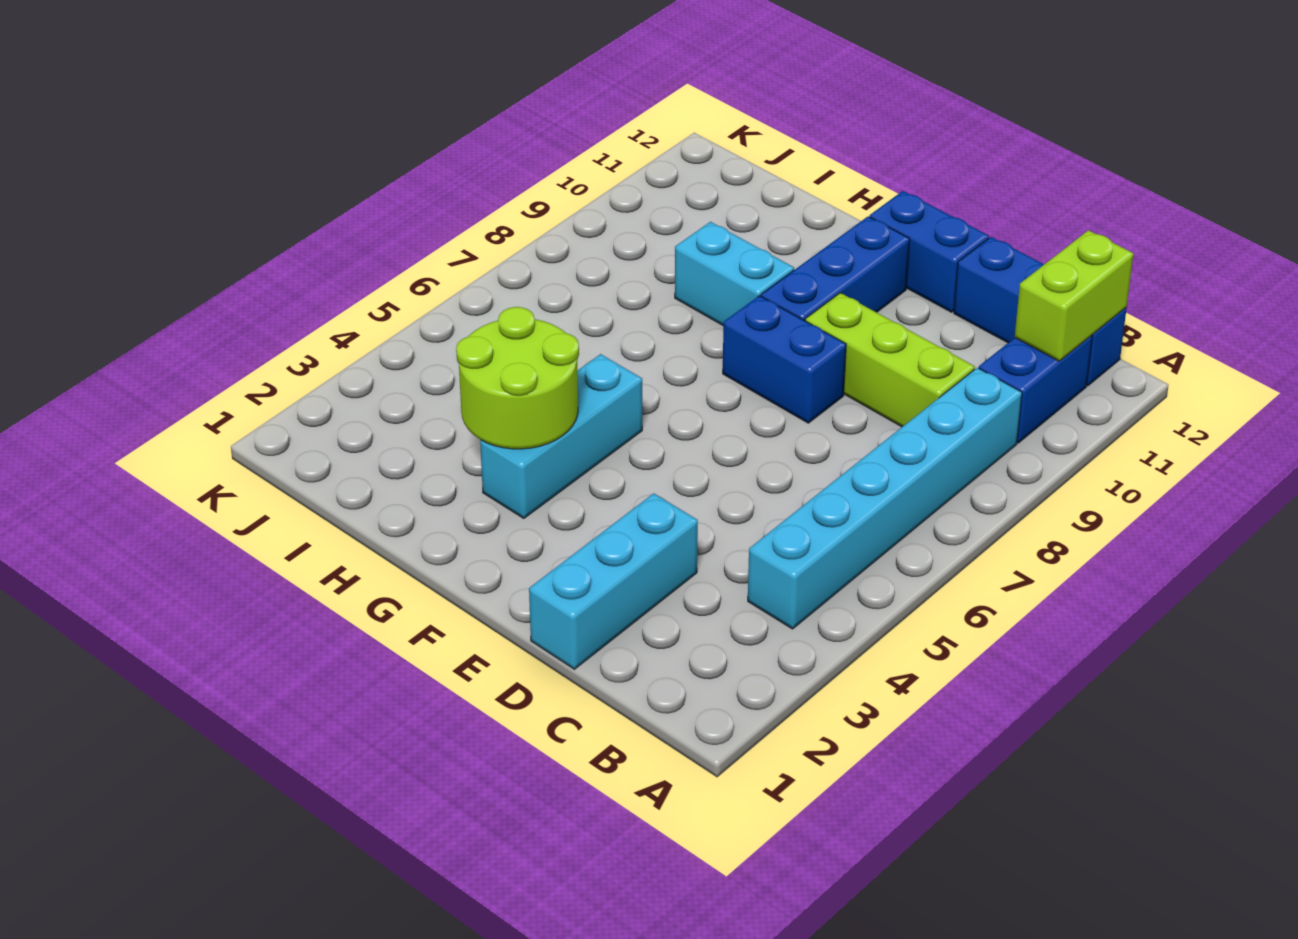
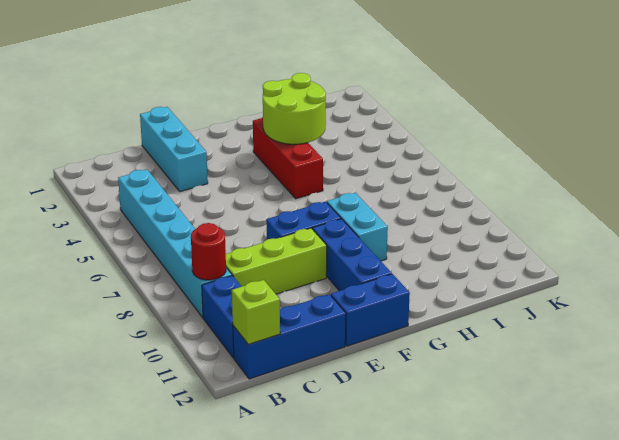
none -> red round brick B9 level 2
lime brick B11:B12 level 2 -> lime brick B12 level 2
cyan brick G3:G5 level 1 -> red brick G3:G5 level 1
cyan brick G9:H9 level 1 -> cyan brick G8:G9 level 1

